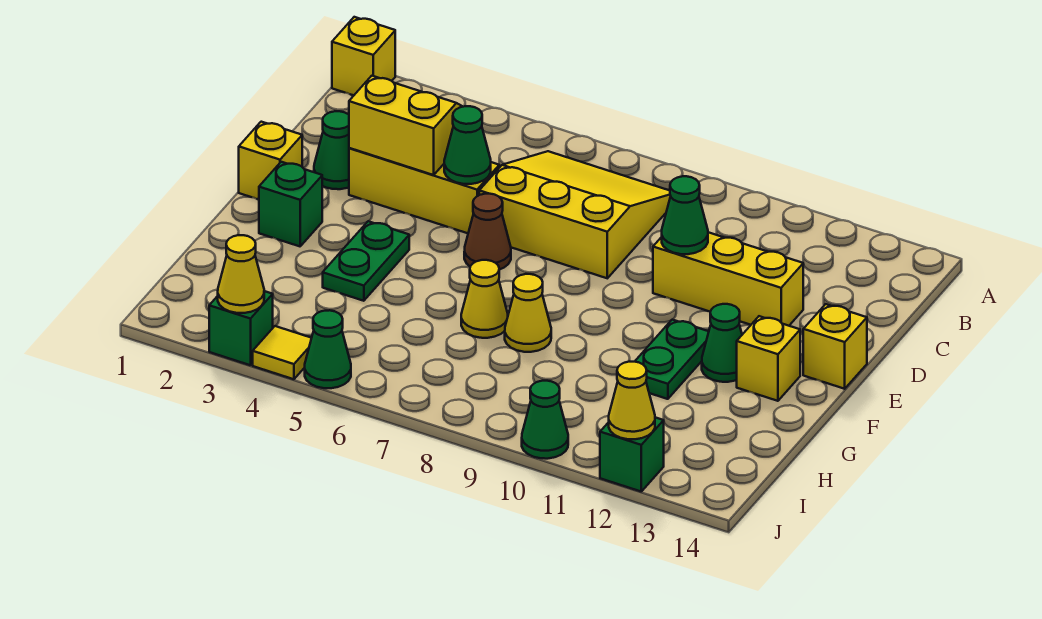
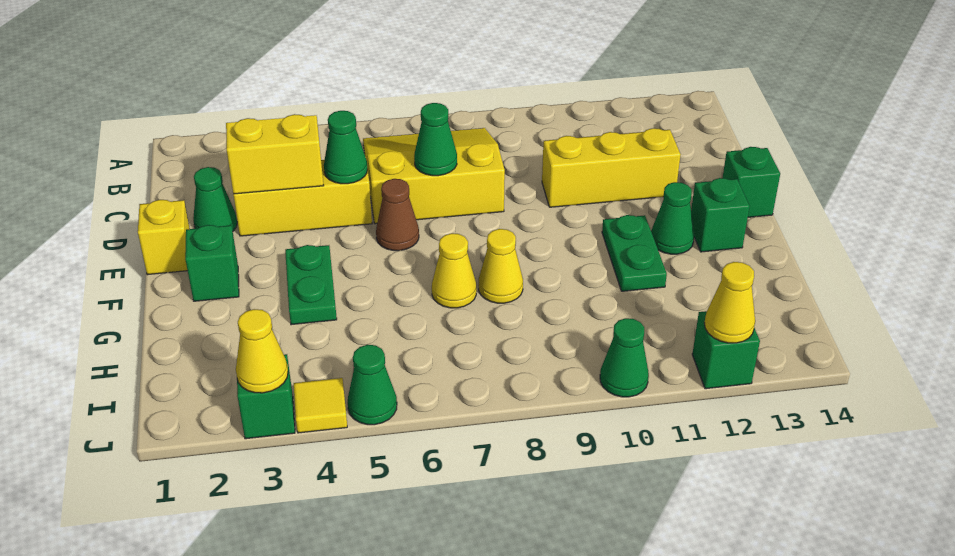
yellow brick A1 level 1 -> none
green cone D10 level 2 -> green cone D7 level 2
yellow brick E14 level 1 -> green brick E14 level 1
yellow brick F13 level 1 -> green brick F13 level 1

